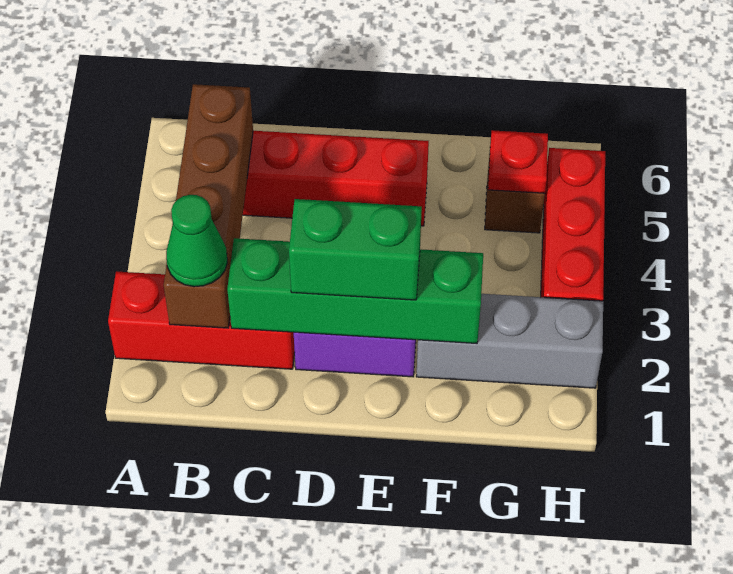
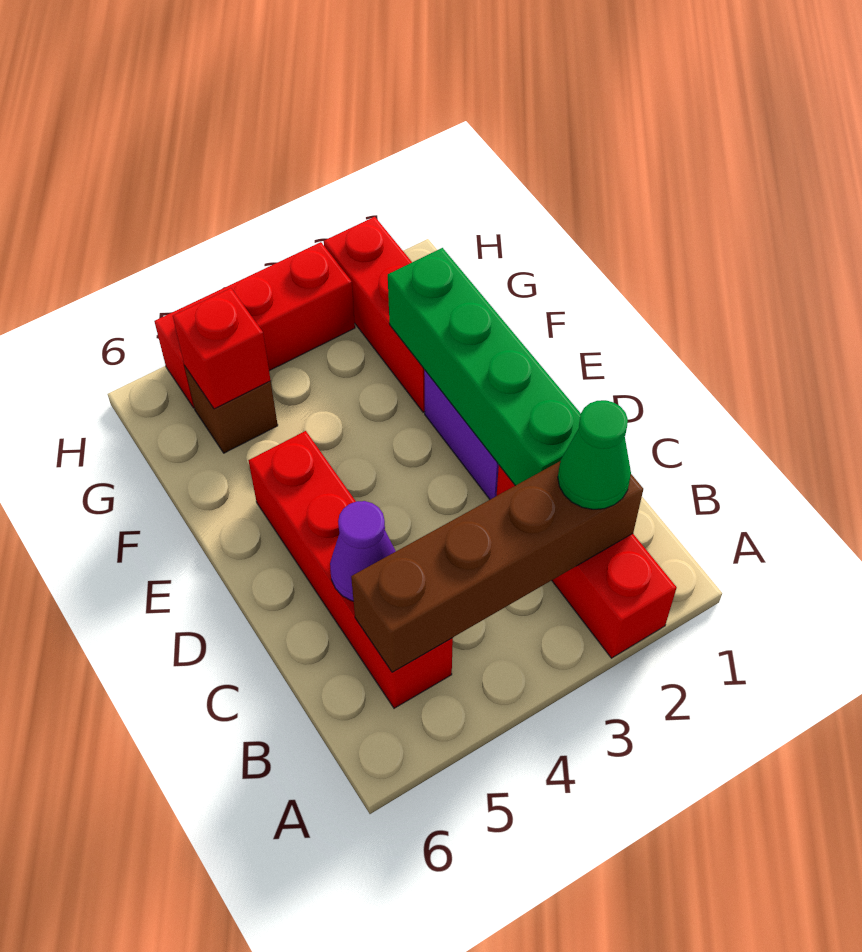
none -> purple cone C5 level 2
green brick D2:E2 level 3 -> none
grey brick F2:H2 level 1 -> red brick F2:H2 level 1
red plate G5 level 2 -> red brick G5 level 2

